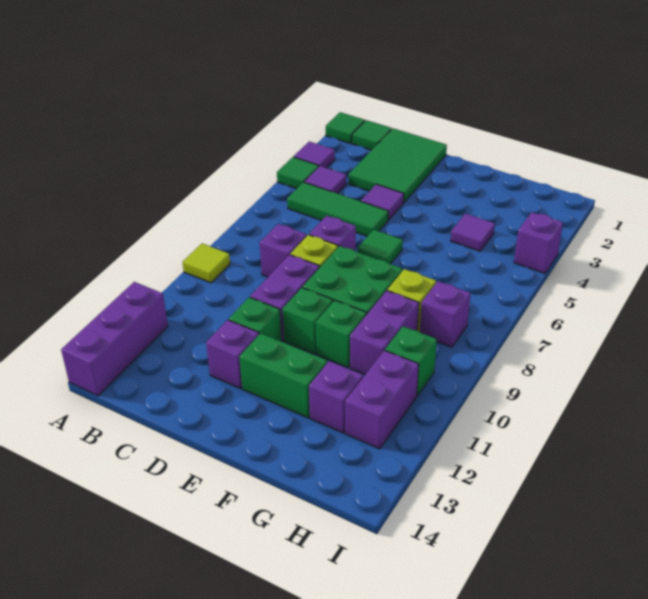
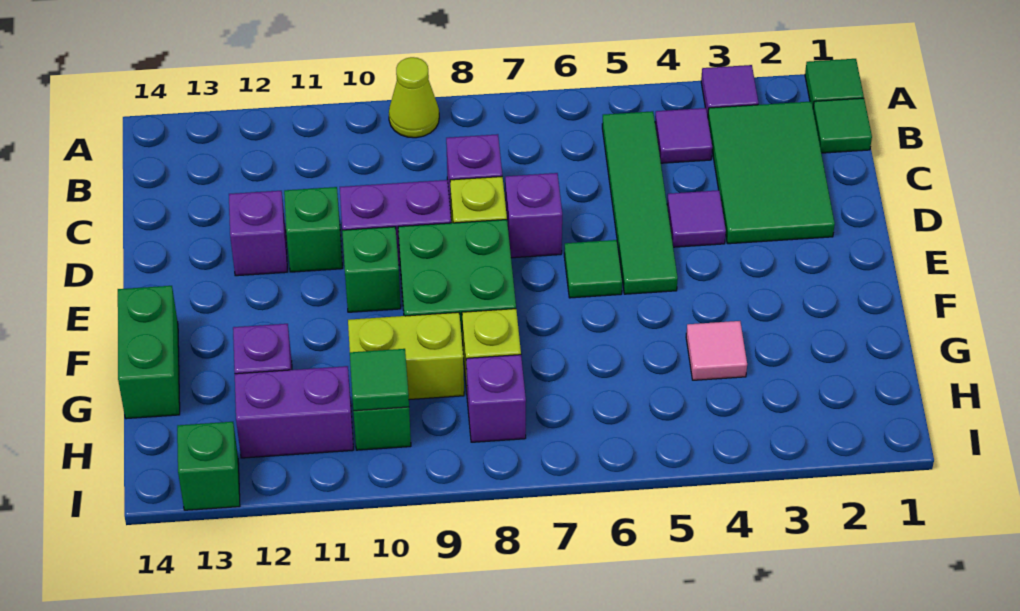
green tile A4 level 1 -> green tile H10 level 2
lime tile A9 level 1 -> lime cone A9 level 1
purple brick A12:A14 level 1 -> none
green tile B5:D5 level 1 -> green tile B5:E5 level 1
green tile C1:D3 level 1 -> green tile B2:D3 level 1
green brick E12:F12 level 1 -> green brick F14:G14 level 1
green brick F10 level 1 -> green brick I13 level 1
purple tile G4 level 1 -> pink tile G4 level 1
purple brick G9:G10 level 1 -> lime brick G9:G10 level 1
purple brick I4 level 1 -> none

